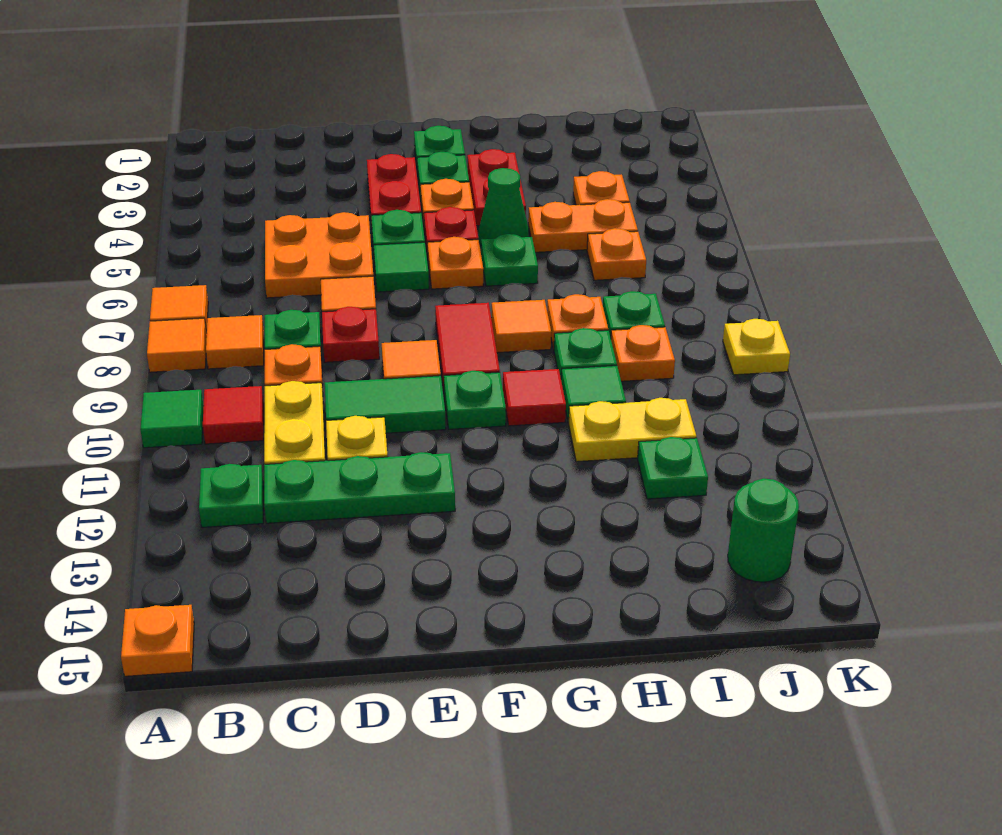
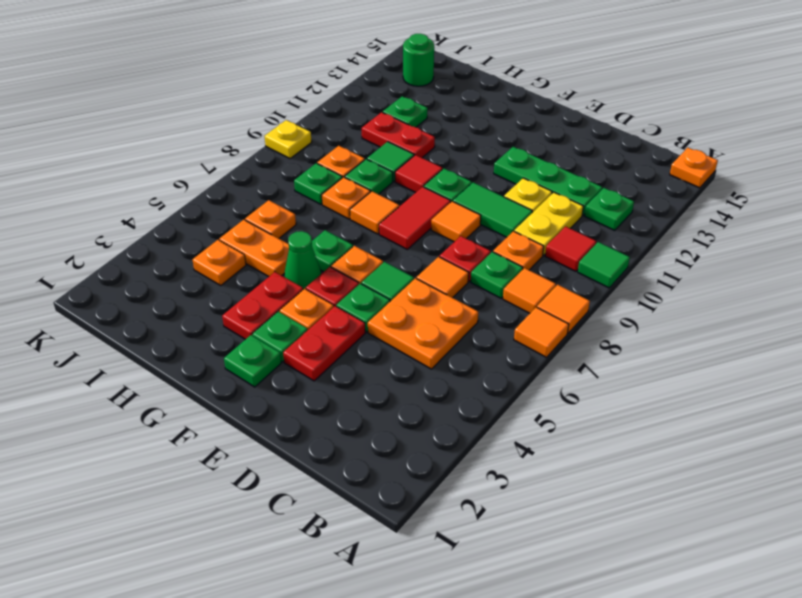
yellow plate H11:I11 level 1 -> red plate H11:I11 level 1

